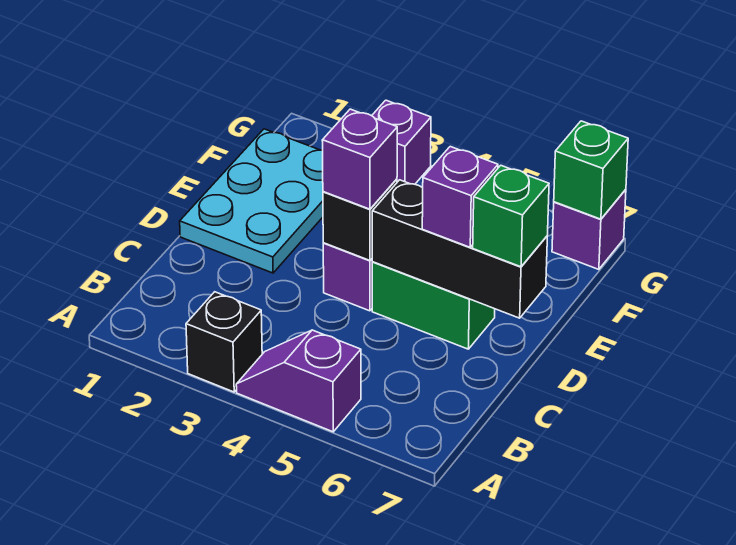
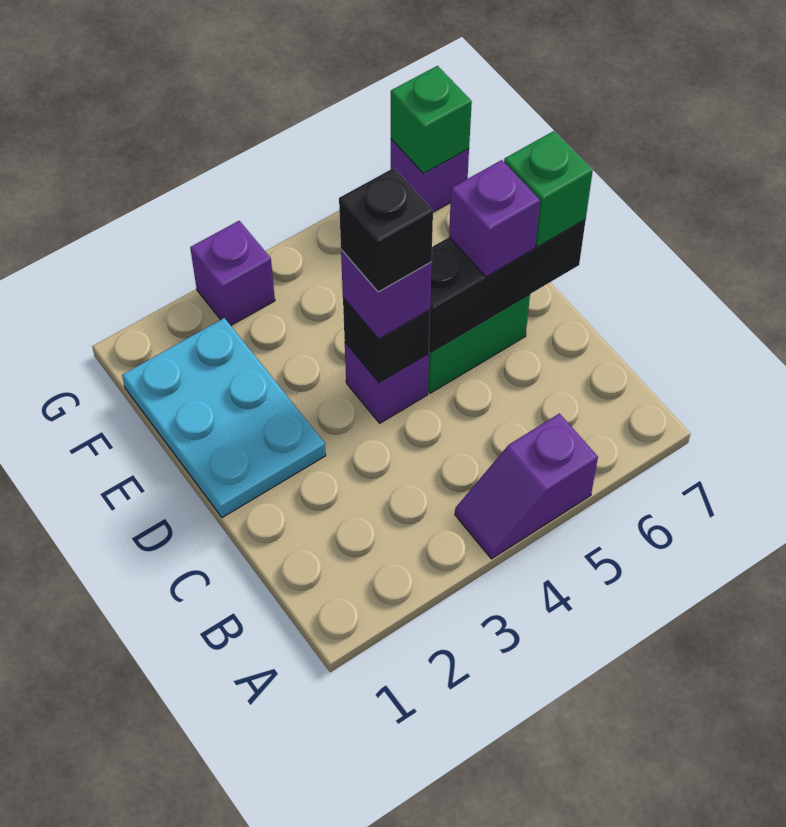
black brick A3 level 1 -> black brick D4 level 4

